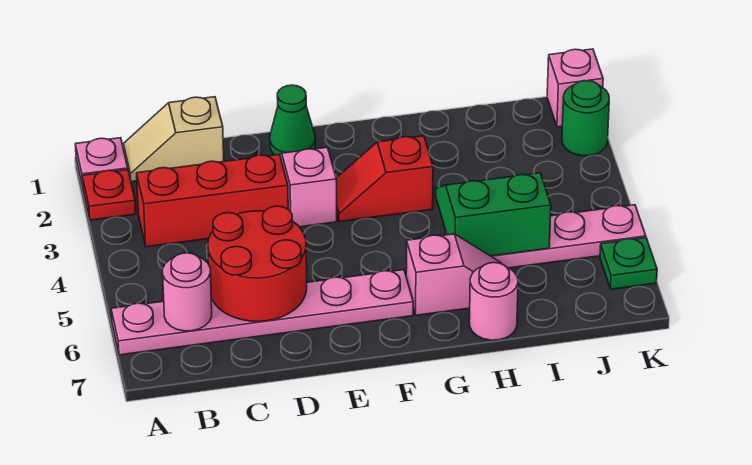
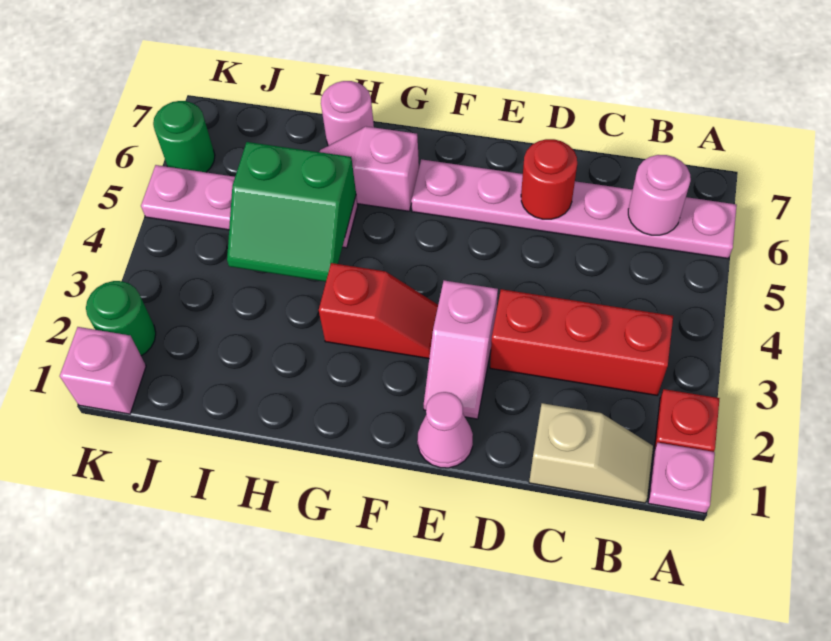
red round brick C5:D6 level 2 -> red round brick D6 level 2
green cone E1 level 1 -> pink cone E1 level 1
green plate K6 level 1 -> green round brick K6 level 1

